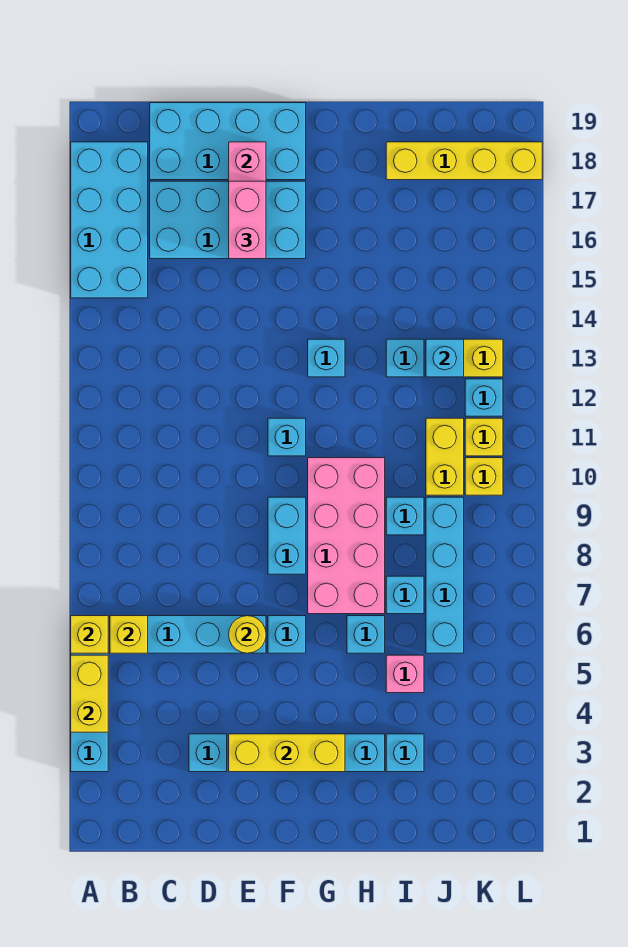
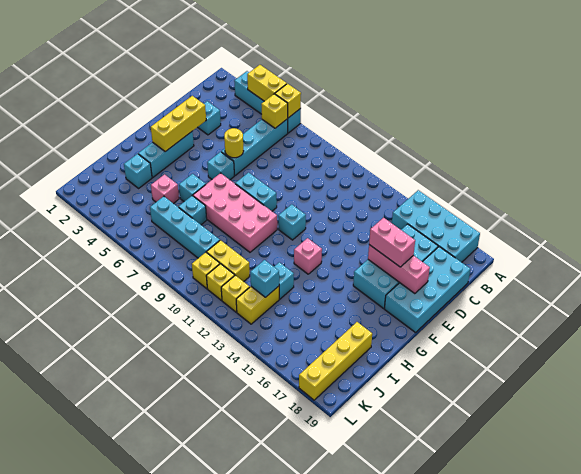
cyan brick G13 level 1 -> pink brick G13 level 1
cyan brick I9 level 1 -> none
cyan brick K12 level 1 -> yellow brick K12 level 1

